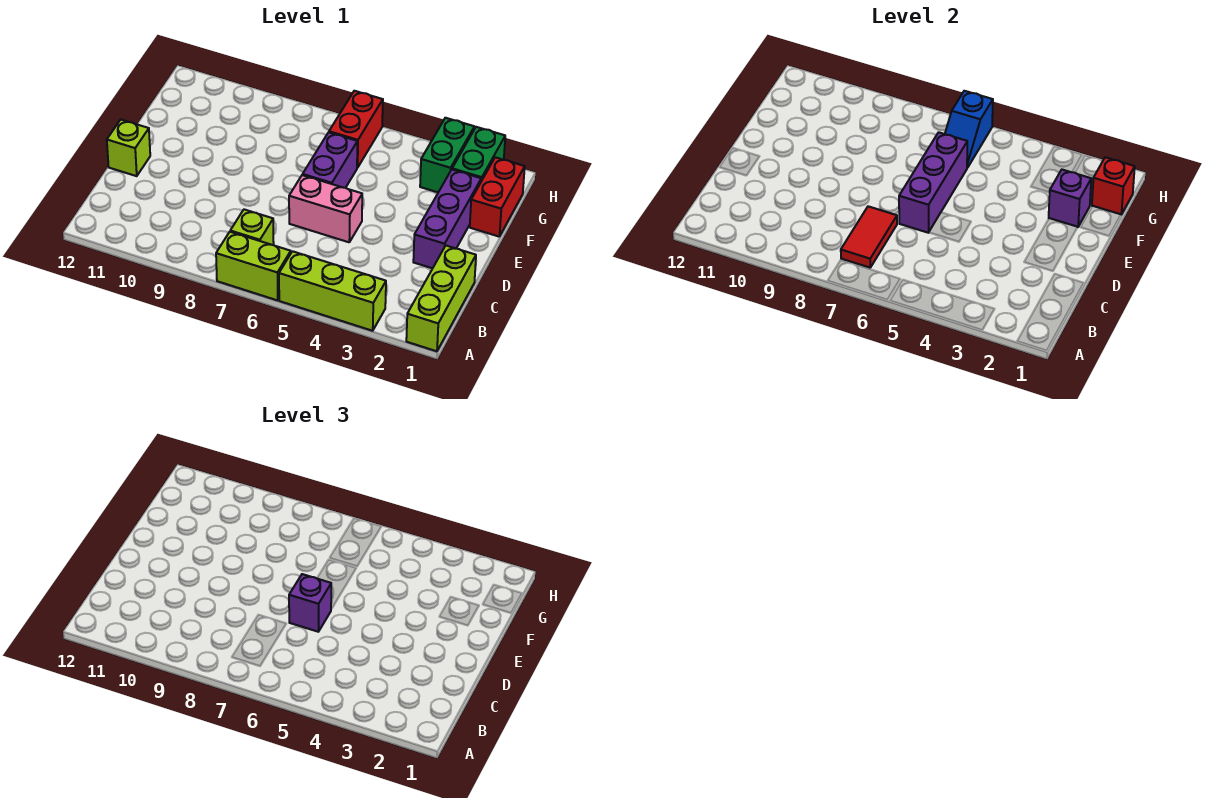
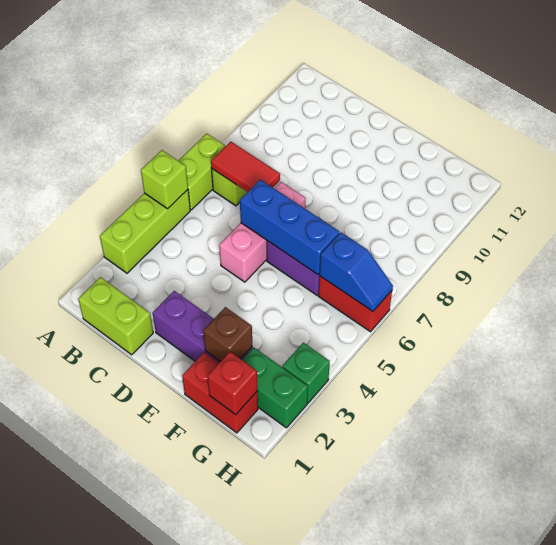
lime brick A1:C1 level 1 -> lime brick B1:C1 level 1
pink brick D5:D6 level 1 -> pink brick D5:D7 level 1
purple brick D6:F6 level 2 -> blue brick D6:F6 level 2
purple brick D6 level 3 -> none
lime brick D12 level 1 -> lime brick A5 level 2
purple brick F2 level 2 -> brown brick F2 level 2
green brick G3:H3 level 1 -> green brick H3 level 1
blue slope G6:H6 level 2 top H -> blue slope G6:H6 level 2 top G

